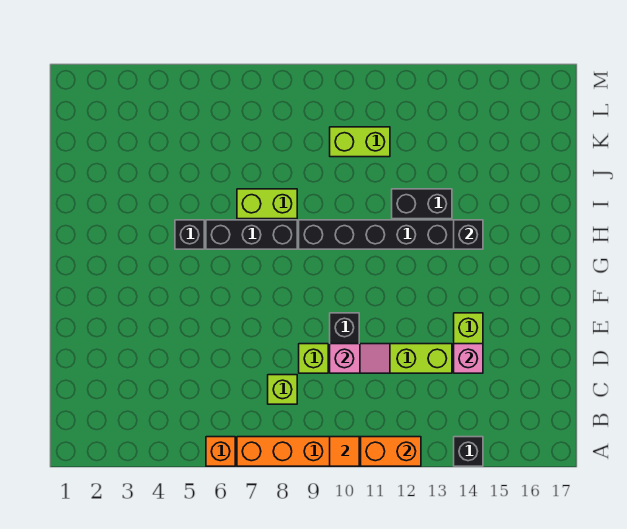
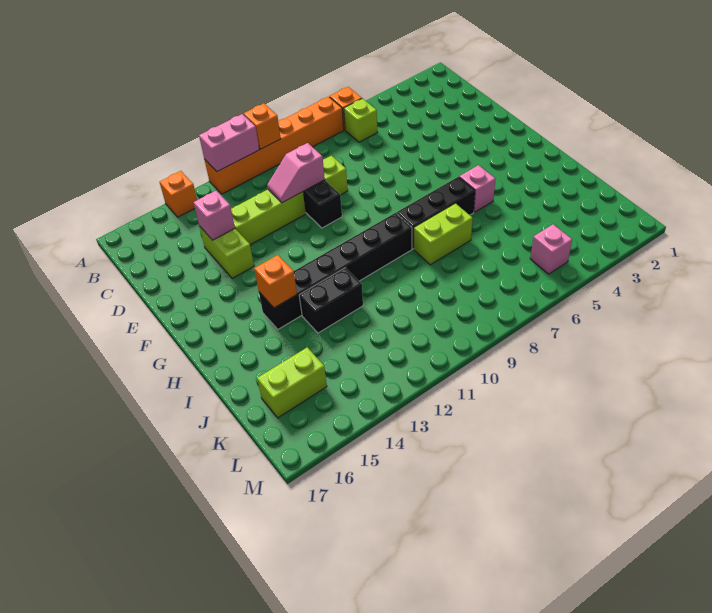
orange tile A10 level 2 -> orange brick A10 level 2
orange brick A11:A12 level 2 -> pink brick A11:A12 level 2
black brick A14 level 1 -> orange brick A14 level 1
lime brick C8 level 1 -> lime brick B6 level 1
black brick H5 level 1 -> pink brick H5 level 1
black brick H14 level 2 -> orange brick H14 level 2
lime brick K10:K11 level 1 -> lime brick K15:K16 level 1
none -> pink brick L5 level 1

